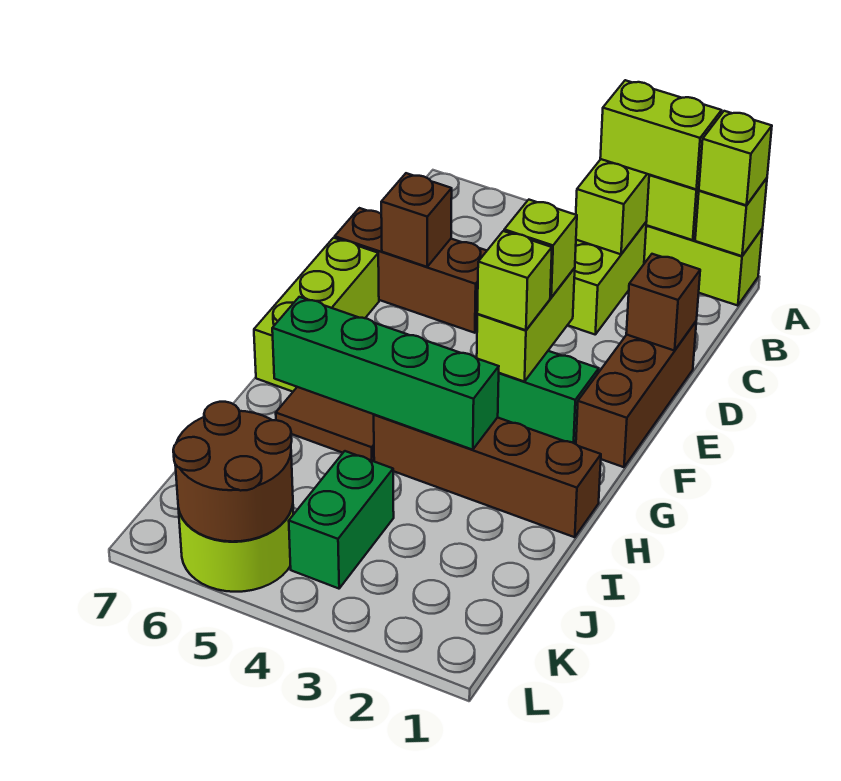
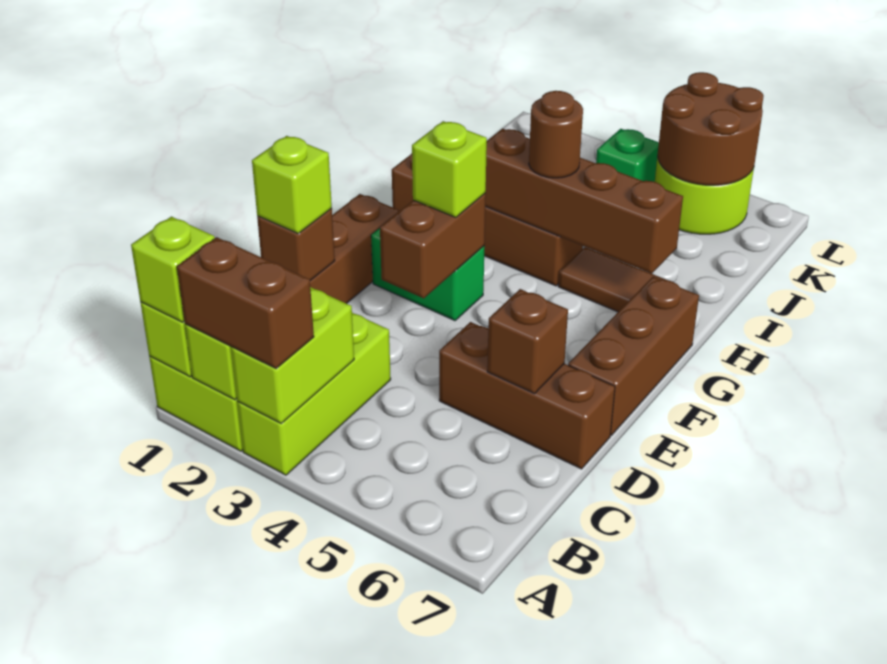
lime brick A2:A3 level 3 -> brown brick A2:A3 level 3
lime brick E3:F3 level 2 -> brown brick E3:F3 level 2
lime brick E3 level 3 -> lime brick D1 level 3
lime brick E7:G7 level 1 -> brown brick E7:G7 level 1
green brick H3:H6 level 2 -> brown brick H3:H6 level 2
none -> brown round brick H4 level 3
green brick J4:K4 level 1 -> green brick K4 level 1

